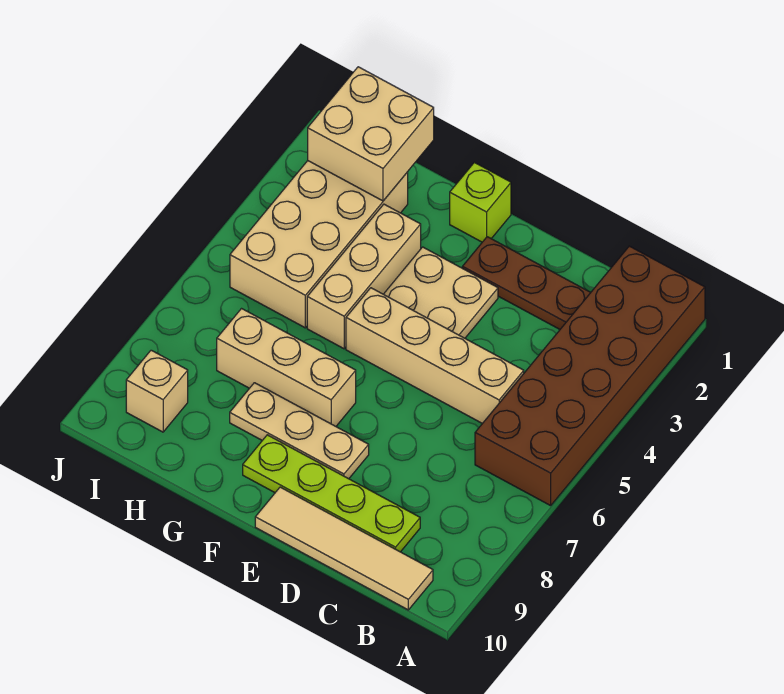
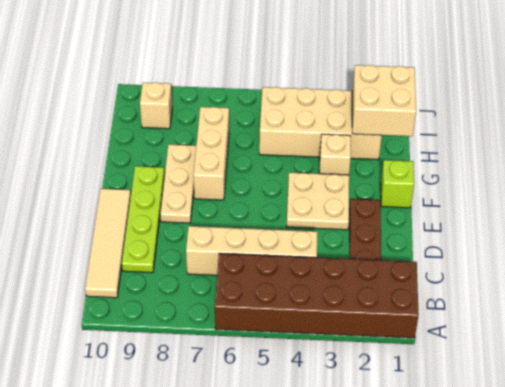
tan brick C5:F5 level 1 -> tan brick C4:C7 level 1
tan brick G3:G5 level 1 -> tan brick G3 level 1

